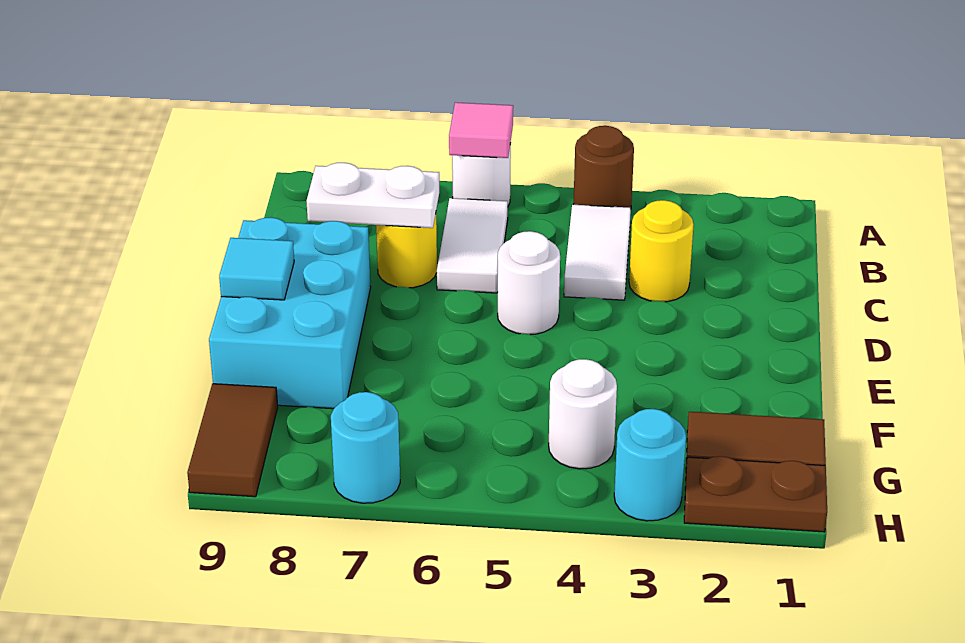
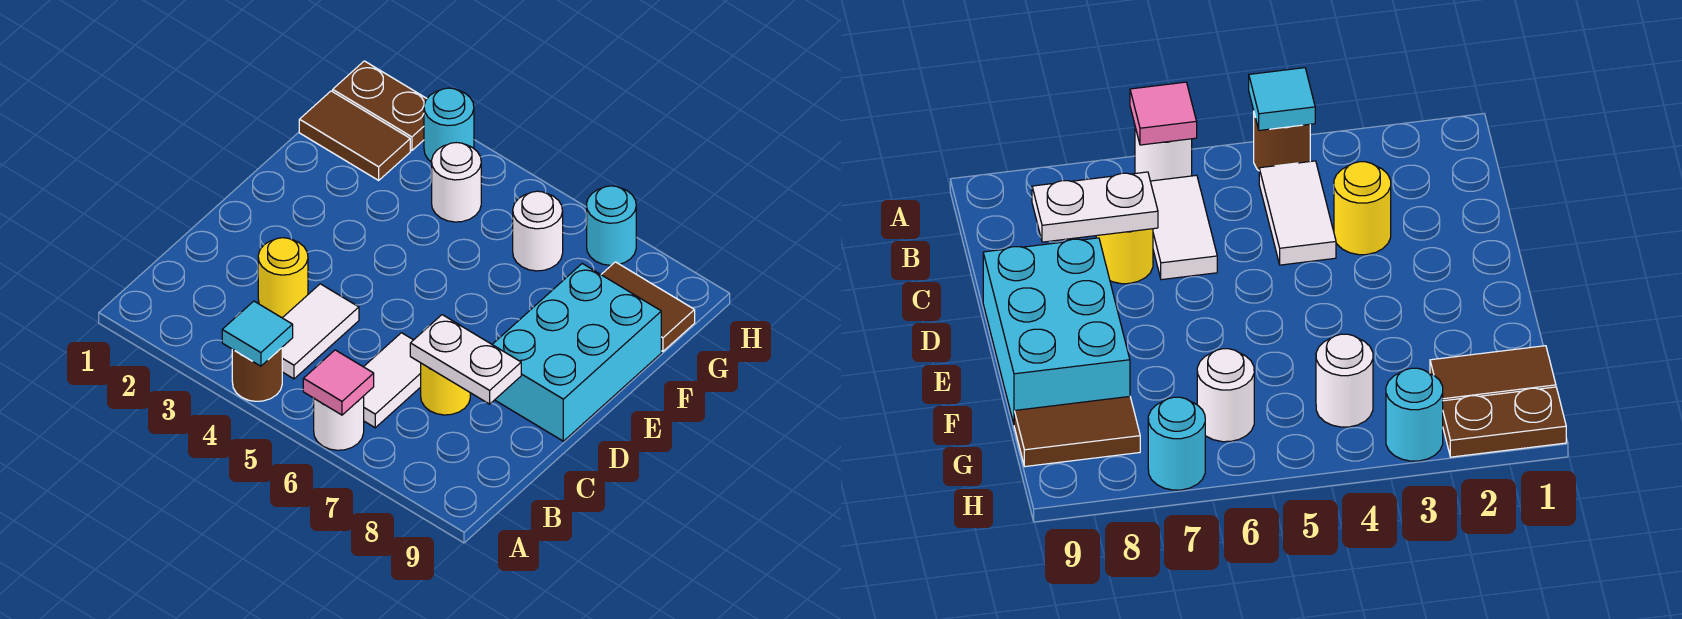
white round brick D5 level 1 -> white round brick G6 level 1
cyan tile E9 level 2 -> cyan tile A4 level 2
brown tile G9:H9 level 1 -> brown tile G8:G9 level 1

